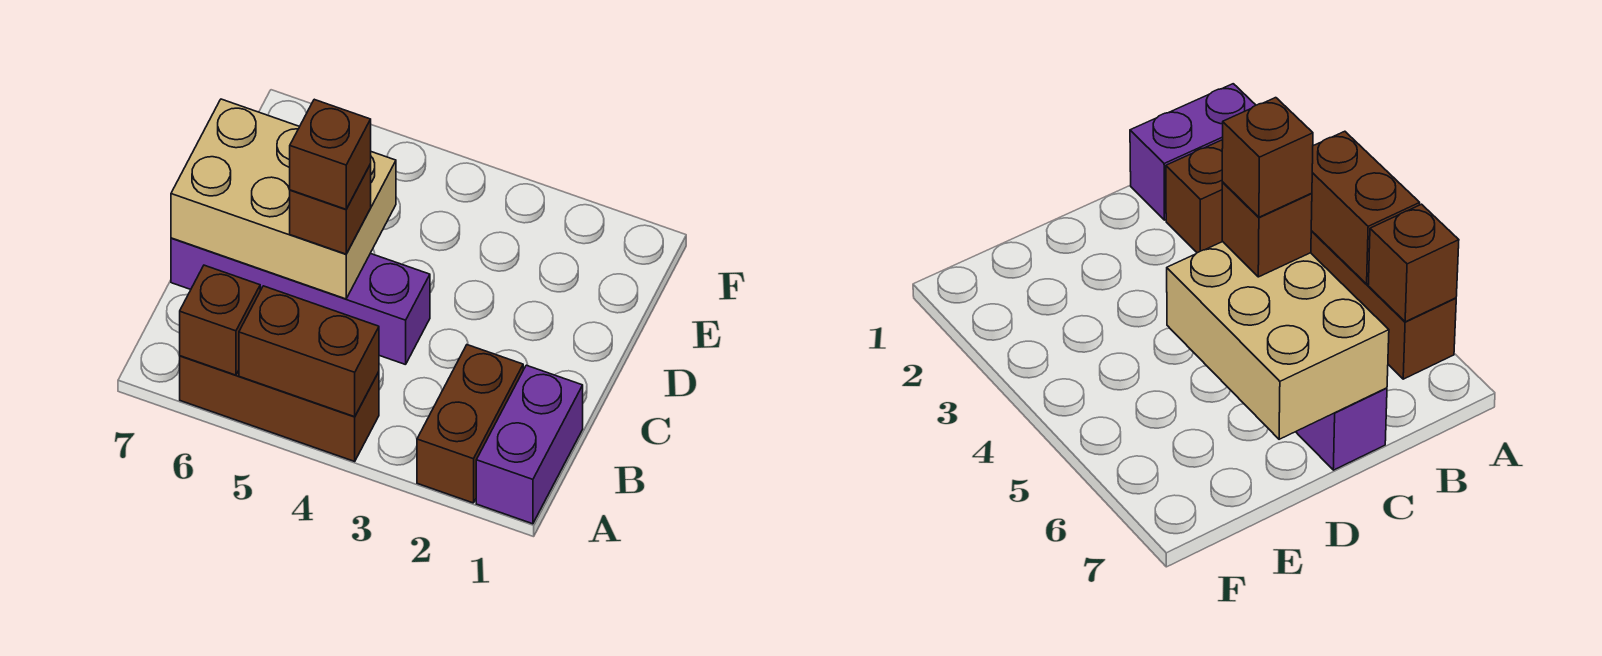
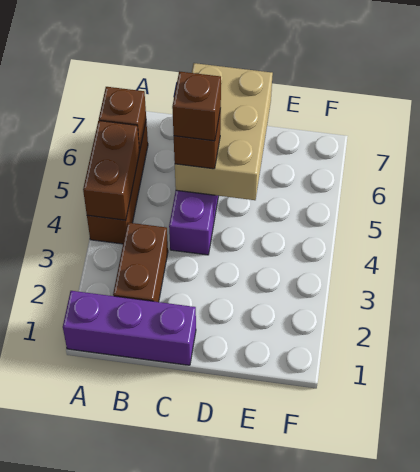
purple brick A1:B1 level 1 -> purple brick A1:C1 level 1
brown brick A2:B2 level 1 -> brown brick B2:B3 level 1

